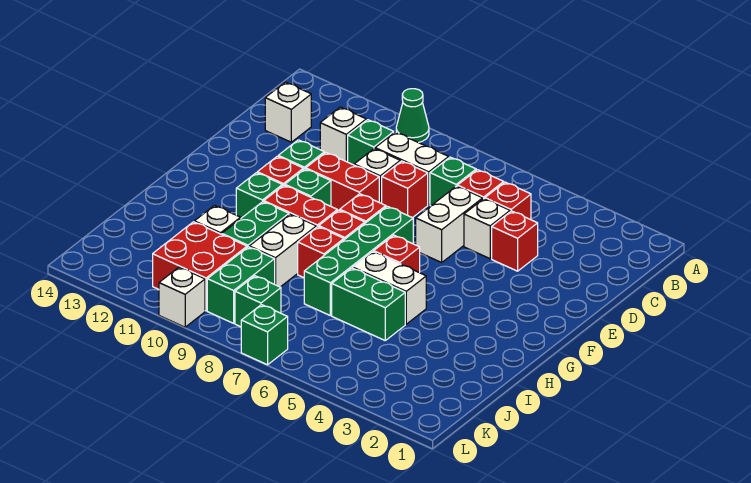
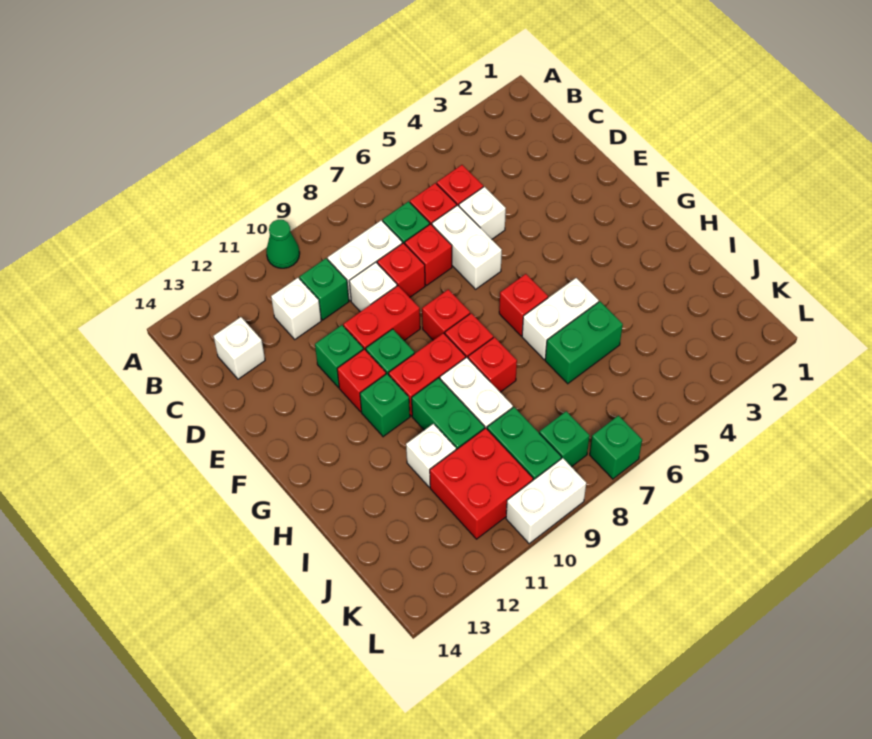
red brick D4 level 1 -> red brick D7 level 1
green brick F7:I7 level 1 -> none
white brick L10 level 1 -> white brick L9:L10 level 1

